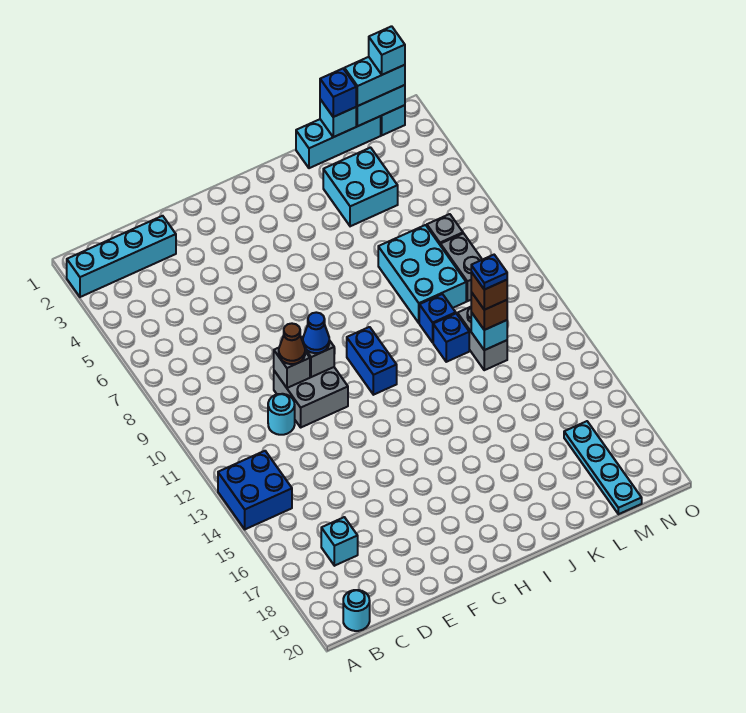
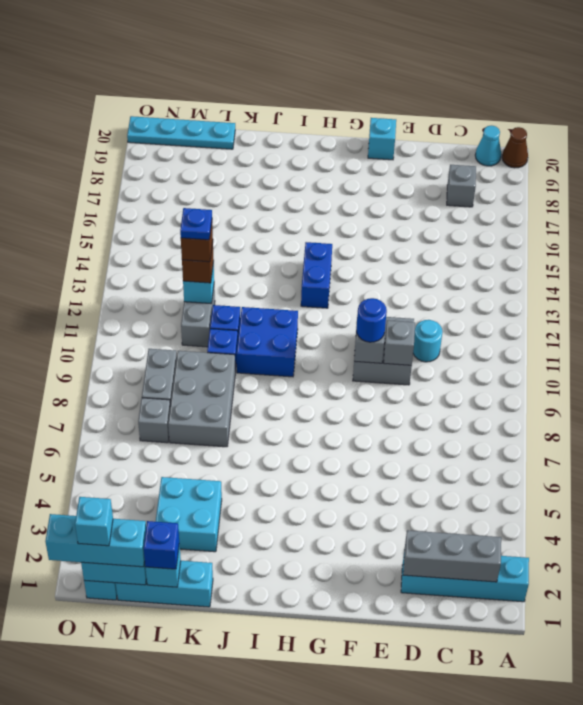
blue brick A13:B14 level 1 -> blue brick I10:J11 level 1
none -> grey brick B2:D2 level 2
cyan round brick B20 level 1 -> cyan cone B20 level 1
cyan brick C17 level 1 -> cyan brick F20 level 1
none -> grey brick C18 level 1
brown cone E10 level 3 -> brown cone A20 level 1
blue cone F10 level 3 -> blue round brick F10 level 3
blue brick H10:H11 level 1 -> blue brick H13:H14 level 1
cyan brick K7:L9 level 1 -> grey brick K7:L9 level 1
cyan brick M1:N1 level 3 -> cyan brick M1:O1 level 3
cyan plate M17:M20 level 1 -> cyan plate L20:O20 level 1

